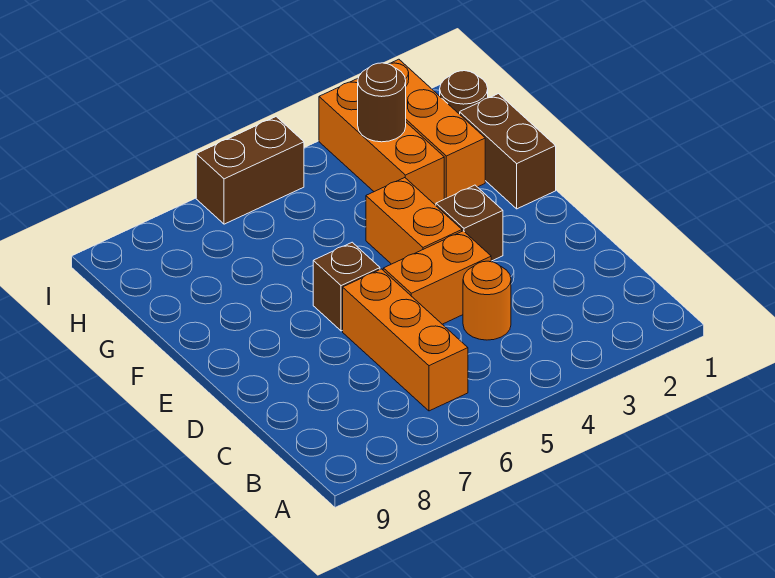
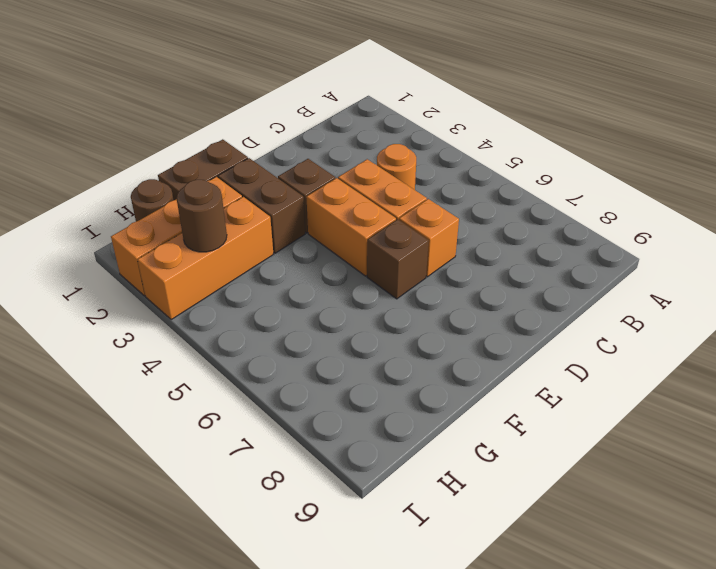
orange brick B6:D6 level 1 -> orange brick D6 level 1
orange brick E4:F4 level 1 -> orange brick E4:E5 level 1
brown brick I5:I6 level 1 -> brown brick F2:F3 level 1

